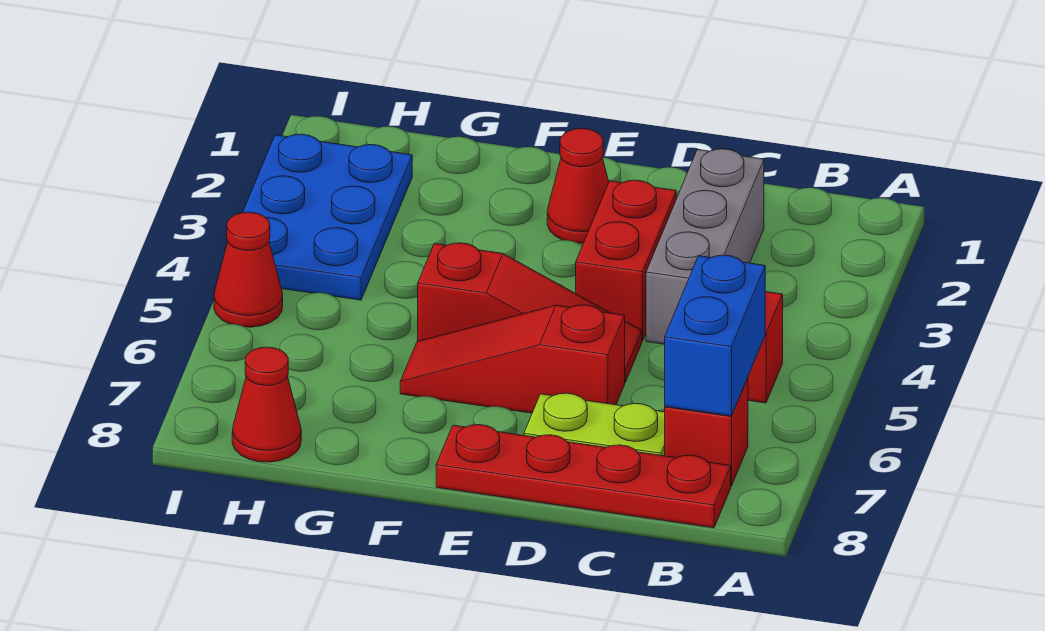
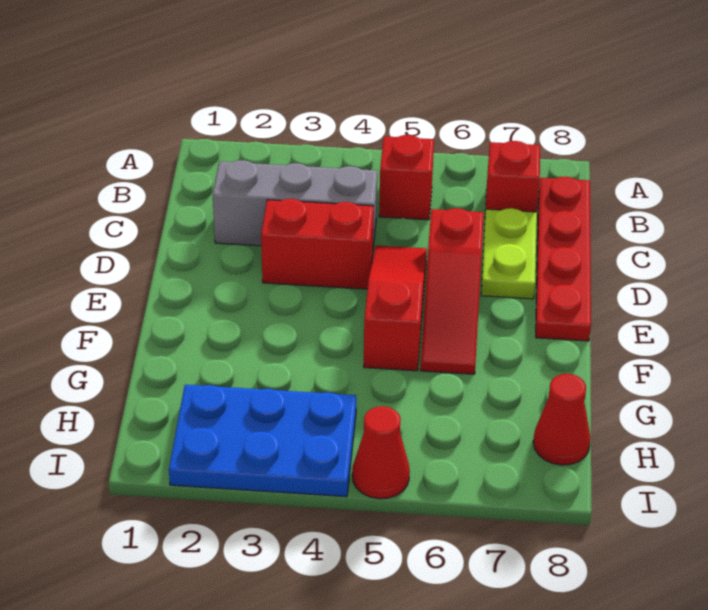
blue brick B6:B7 level 2 -> none
red cone E2 level 1 -> none

